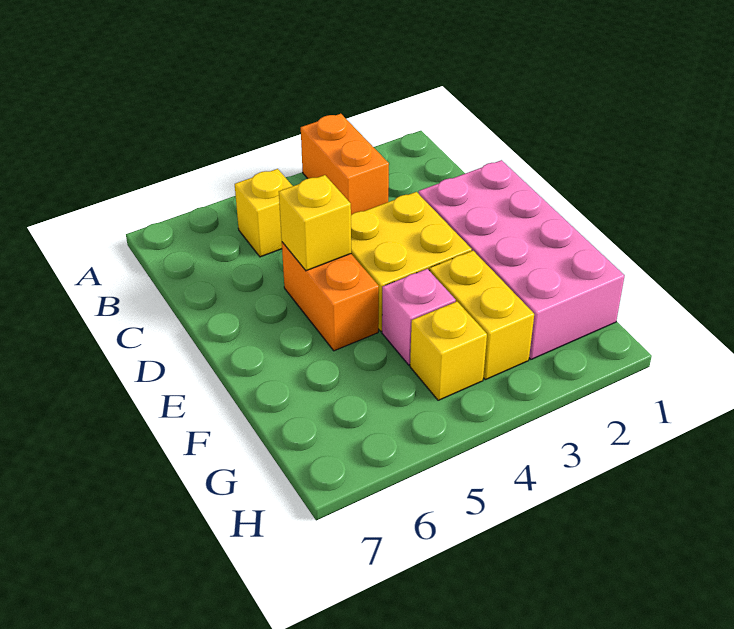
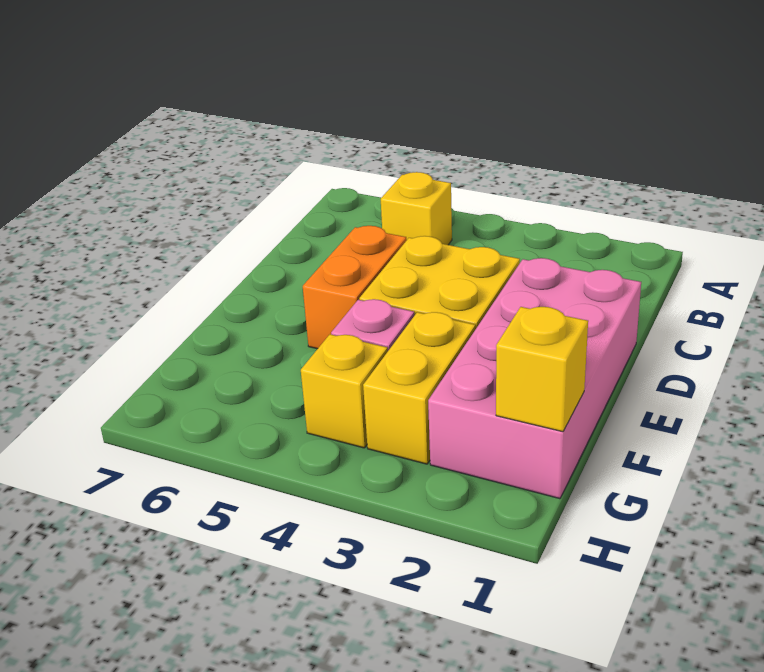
orange brick A3:B3 level 1 -> none
yellow brick D5 level 2 -> yellow brick G1 level 2

